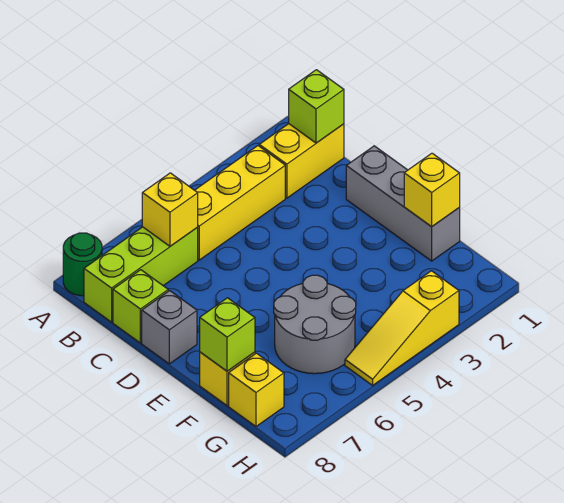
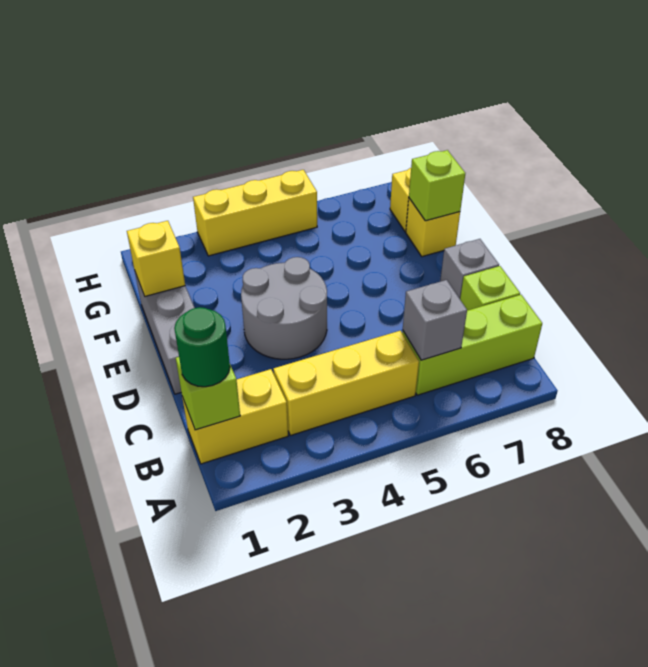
green round brick A8 level 1 -> green round brick B1 level 3
yellow brick B6 level 2 -> grey brick B6 level 2
grey round brick F5:G6 level 1 -> grey round brick D3:E4 level 1
yellow slope H3:H5 level 1 top 3 -> yellow brick H3:H5 level 1

